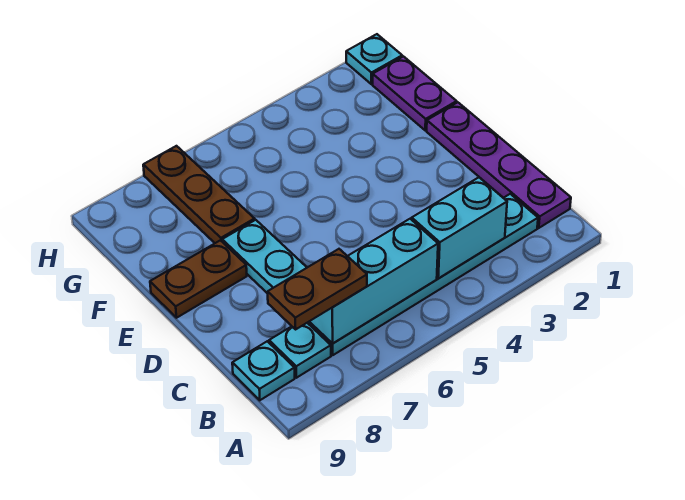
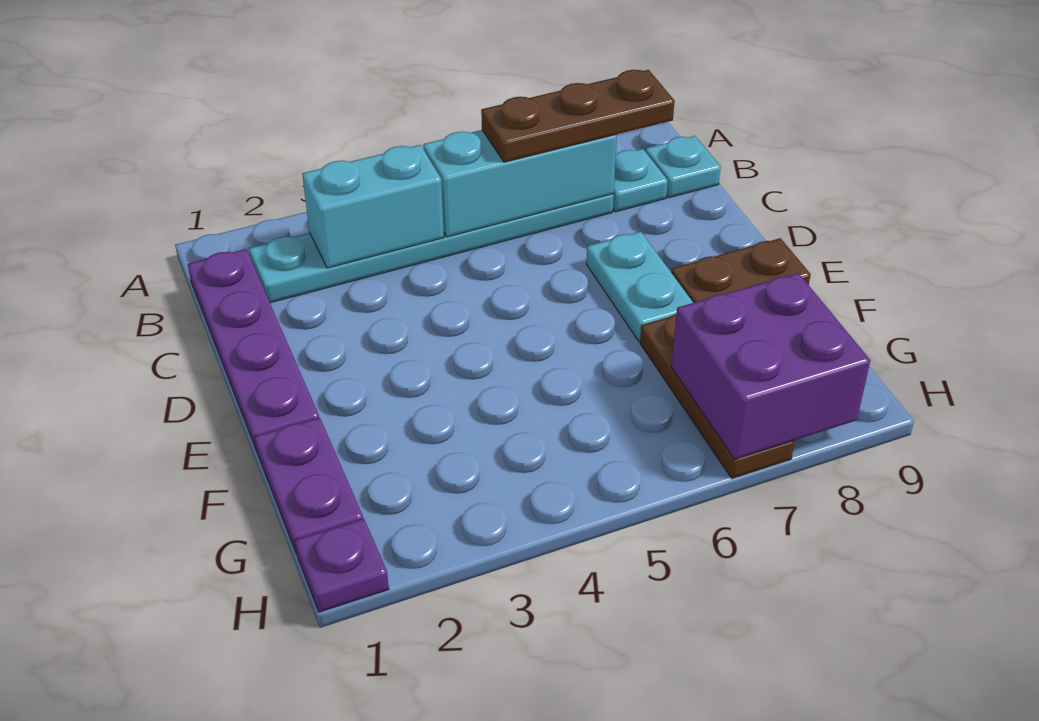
brown plate B7:B8 level 3 -> brown plate B6:B8 level 3
none -> purple brick G7:H8 level 2
cyan plate H1 level 1 -> purple plate H1 level 1

